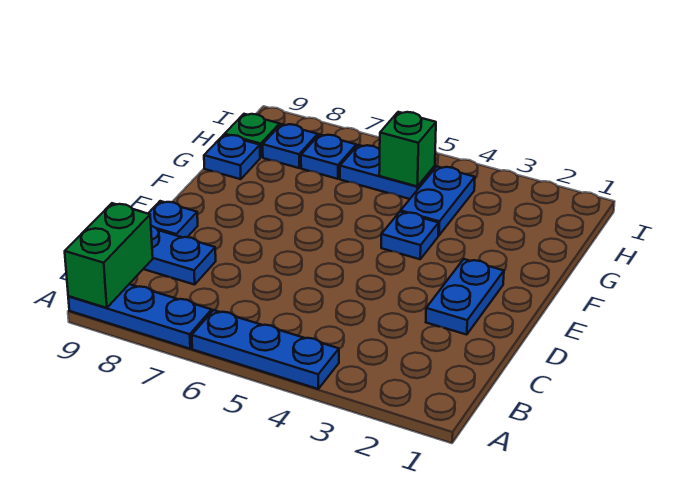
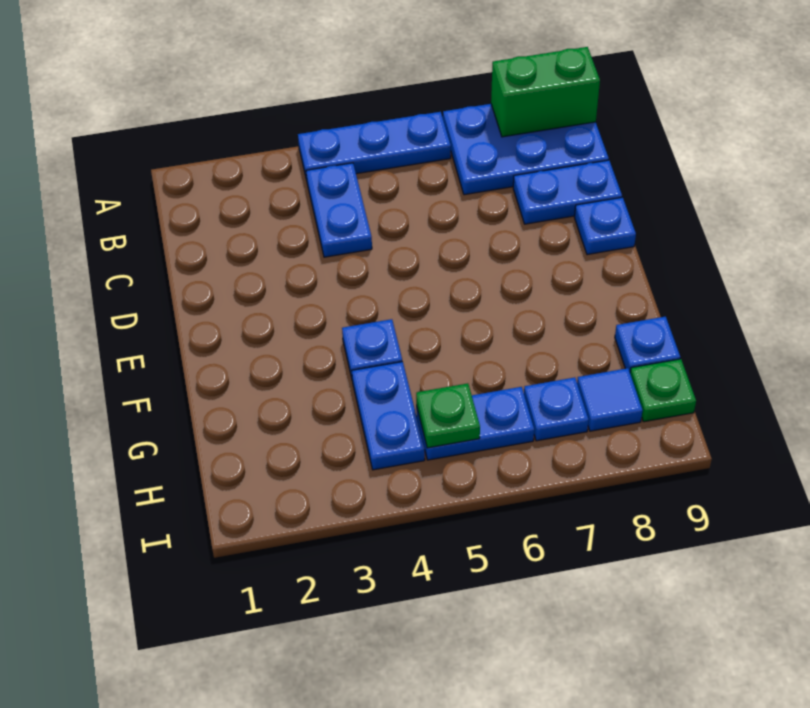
blue plate A7:A9 level 1 -> blue plate A7:B9 level 1
green brick A9:B9 level 2 -> green brick A8:A9 level 2
blue plate D2:E2 level 1 -> blue plate B4:C4 level 1
green brick H5 level 2 -> green plate H5 level 2
blue plate H8 level 1 -> blue tile H8 level 1

